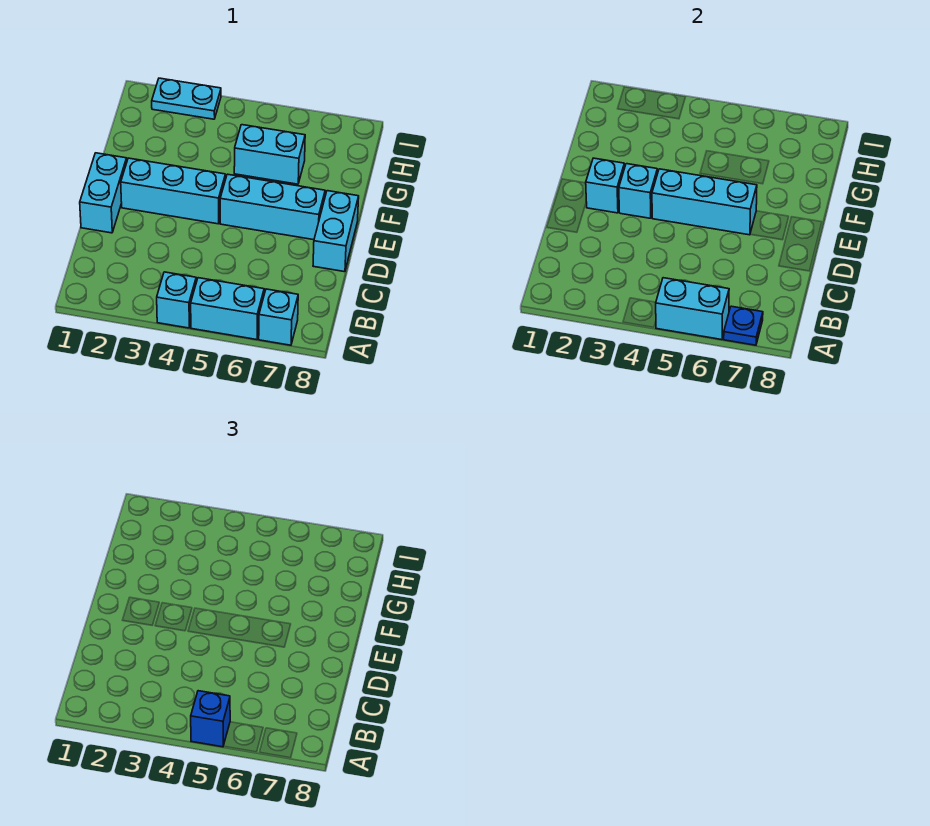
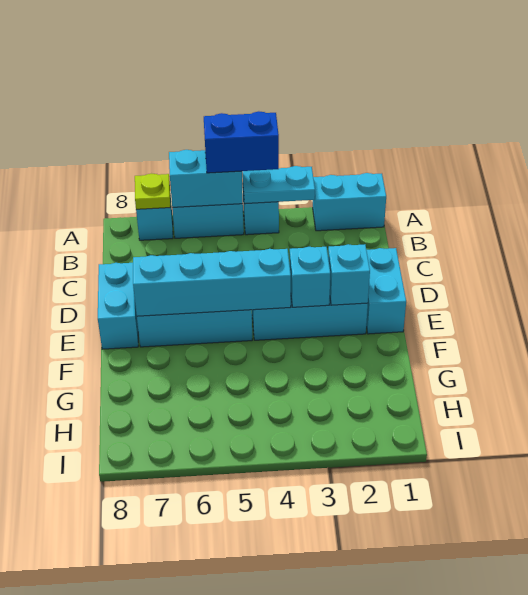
blue brick A5 level 3 -> blue brick A4:A5 level 3
blue plate A7 level 2 -> lime plate A7 level 2
cyan brick E4:E6 level 2 -> cyan brick E4:E7 level 2
cyan brick G5:G6 level 1 -> cyan brick A1:A2 level 1
cyan plate I2:I3 level 1 -> cyan plate A3:A4 level 2

